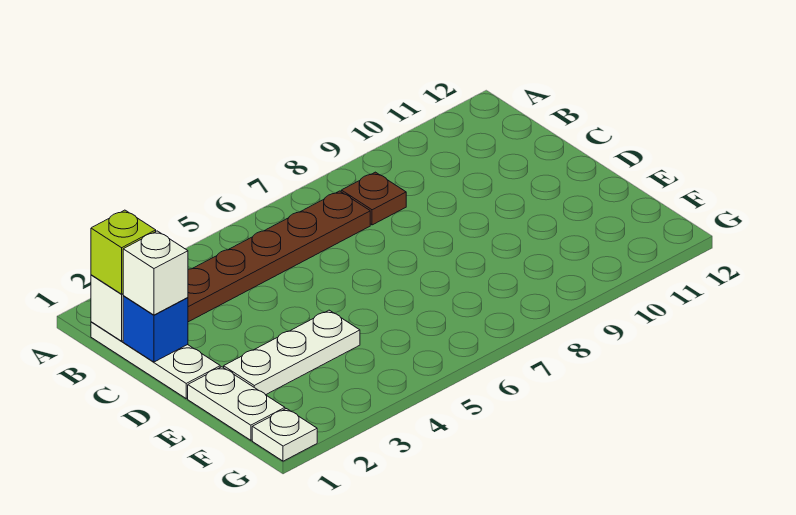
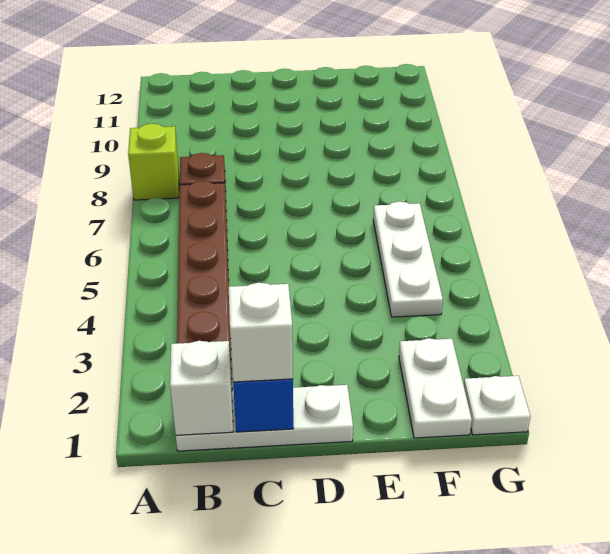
lime brick B1 level 3 -> lime brick A8 level 1
white plate E1:F1 level 1 -> white plate F1:F2 level 1
white plate E2:E4 level 1 -> white plate F4:F6 level 1

